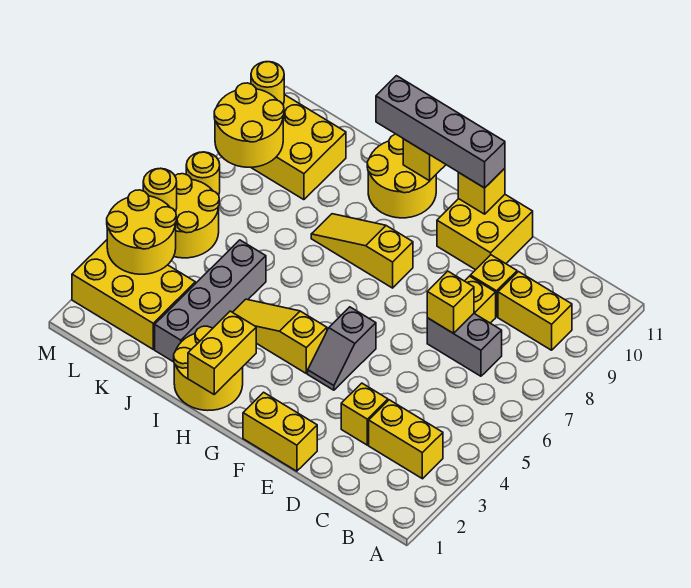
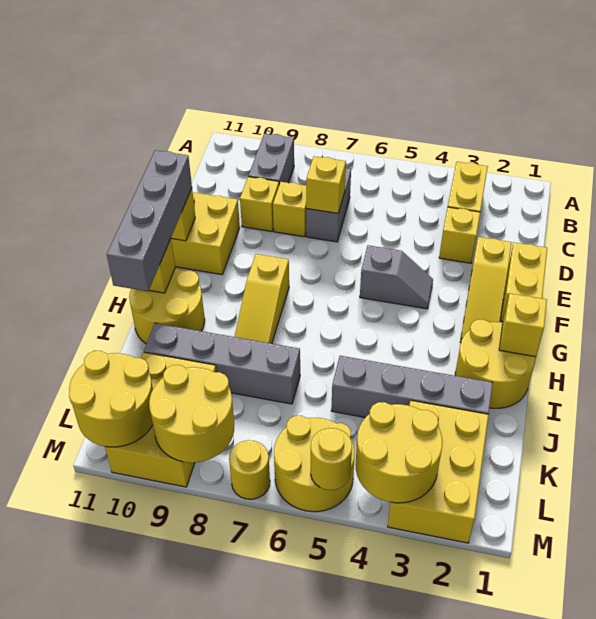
yellow brick B9:C9 level 1 -> grey brick B9:C9 level 1
yellow slope G4:I4 level 1 top G -> yellow slope E2:G2 level 1 top E
yellow brick H1:H2 level 2 -> yellow brick H1 level 2
none -> grey brick J7:J10 level 1
yellow round brick M10 level 2 -> yellow round brick L10:M11 level 2

